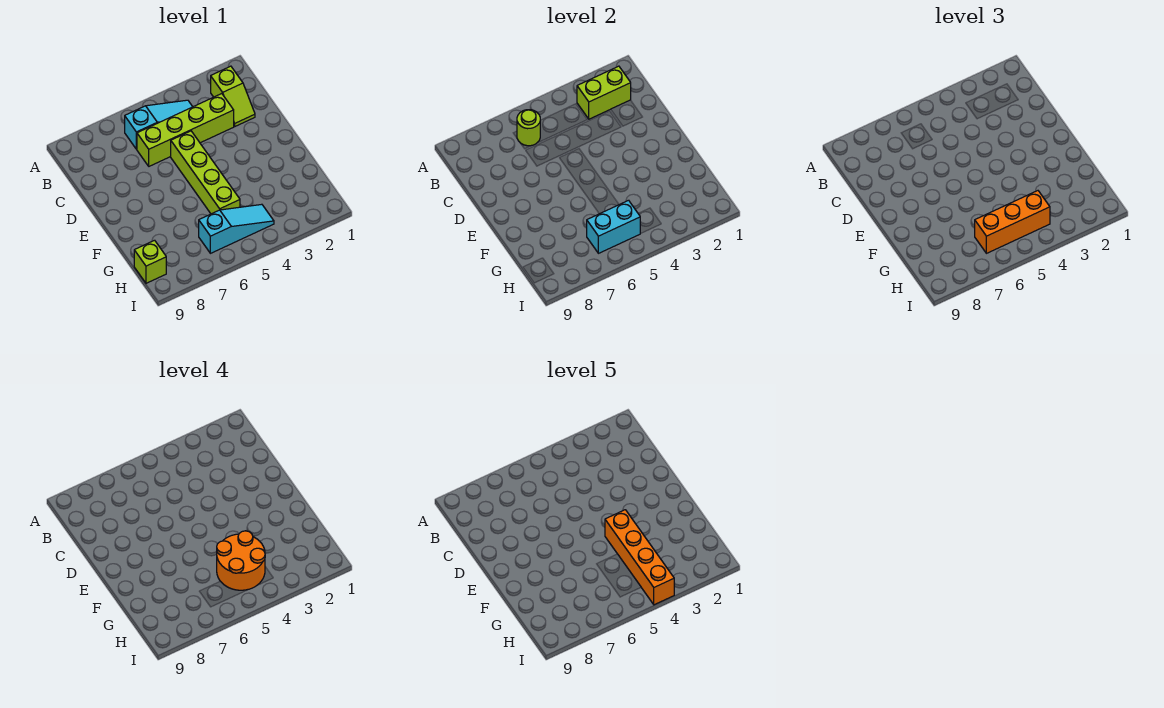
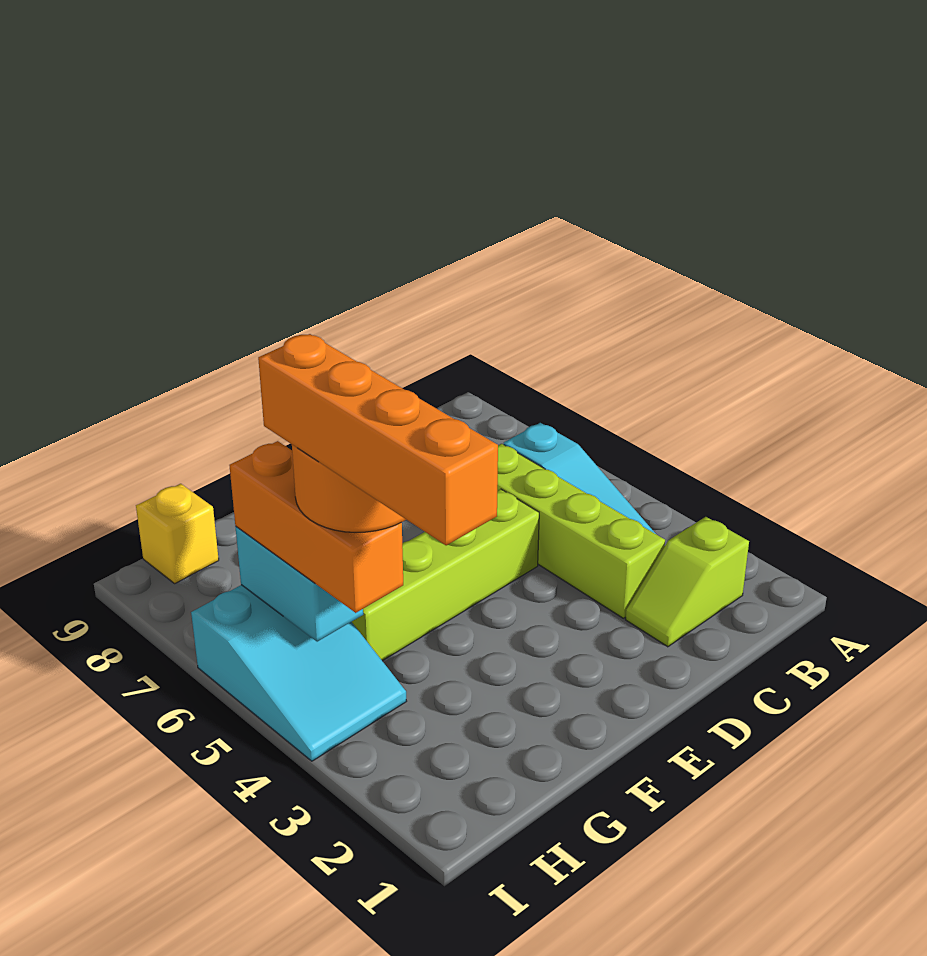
lime brick B2:B3 level 2 -> none
lime round brick B6 level 2 -> none
orange brick F4:I4 level 5 -> orange brick H2:H5 level 5
cyan slope H4:H6 level 1 top 6 -> cyan slope H4:I6 level 1 top 6
lime brick H9 level 1 -> yellow brick H9 level 1

